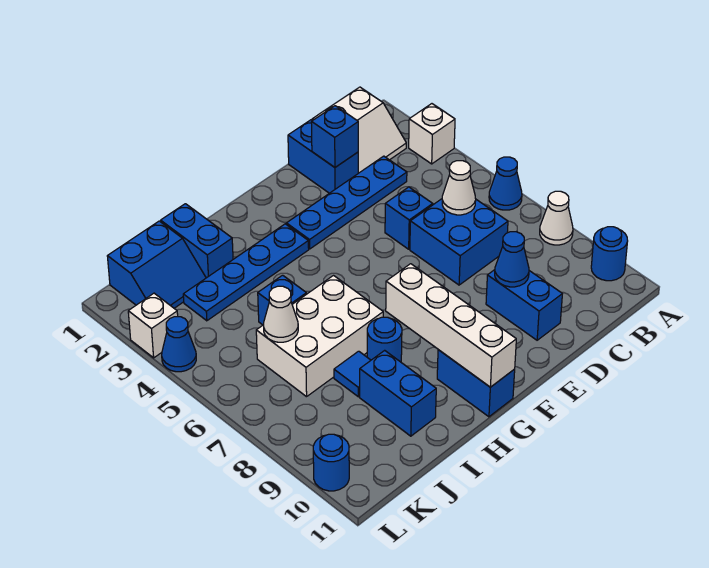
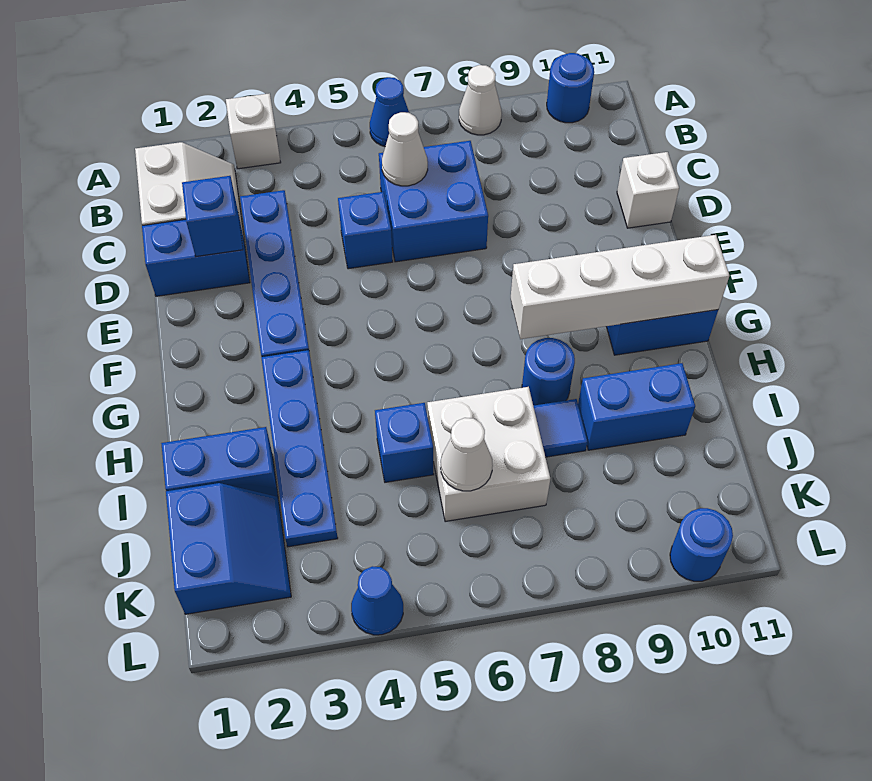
blue brick D9:D10 level 1 -> none
blue cone D9 level 2 -> none
white brick H6:J7 level 1 -> white brick I6:J7 level 1
white brick L3 level 1 -> white brick D11 level 1

